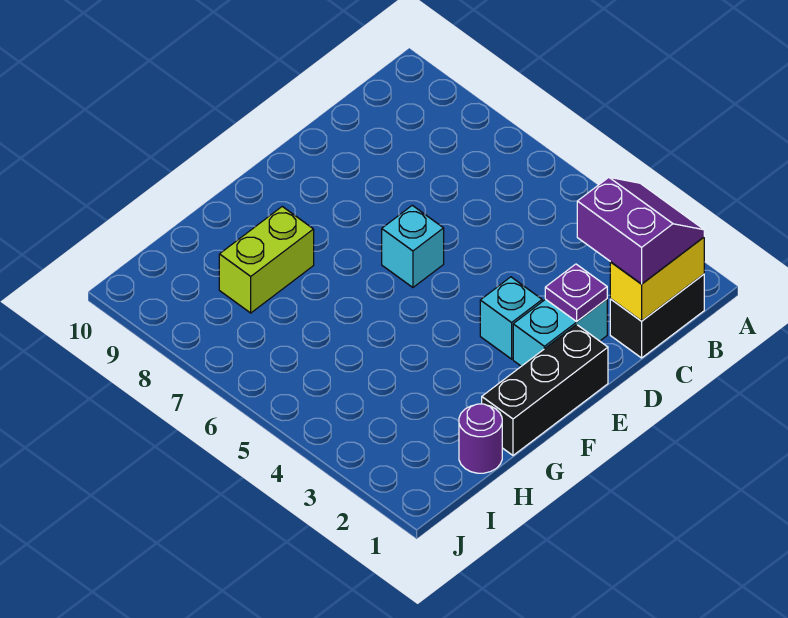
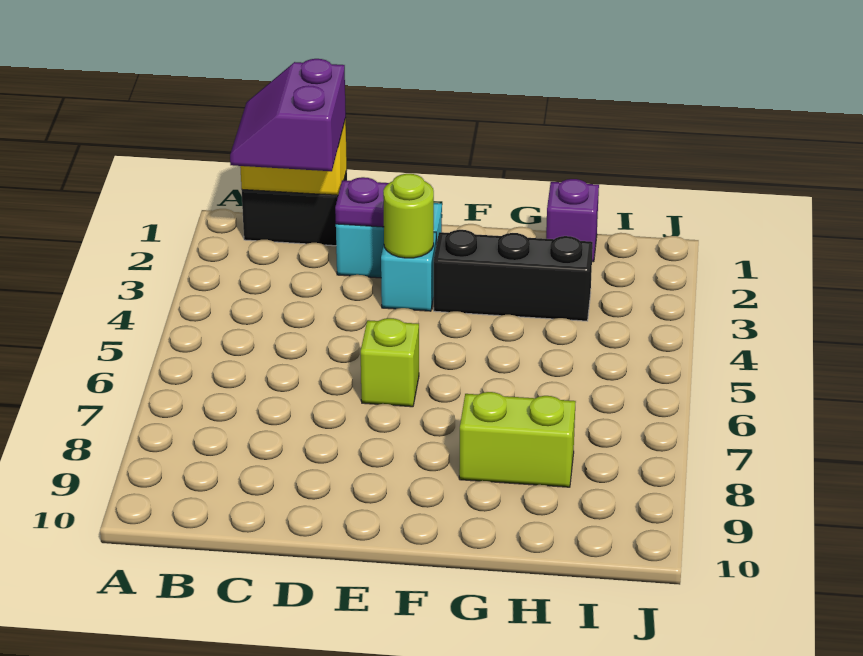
black brick E1:G1 level 1 -> black brick F3:H3 level 1
none -> lime round brick E3 level 2
cyan brick E6 level 1 -> lime brick E6 level 1
purple round brick H1 level 1 -> purple brick H1 level 1

